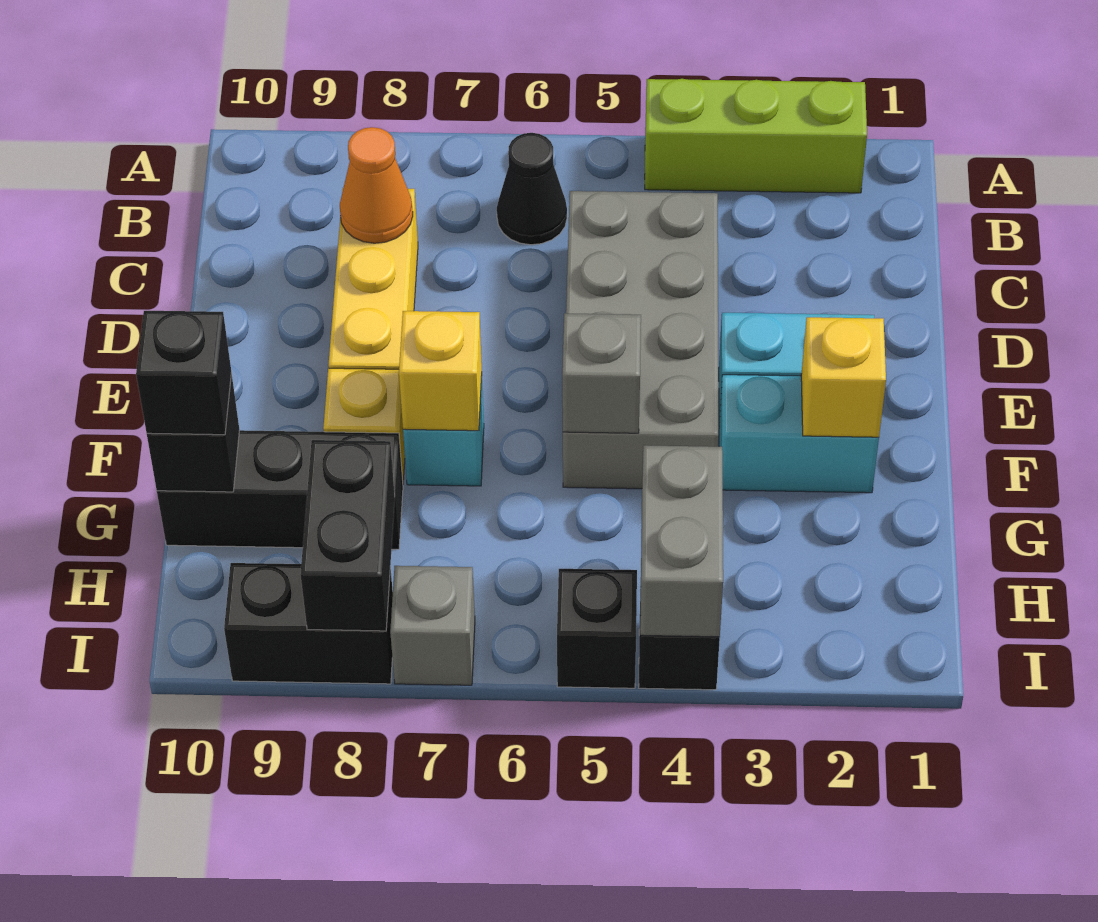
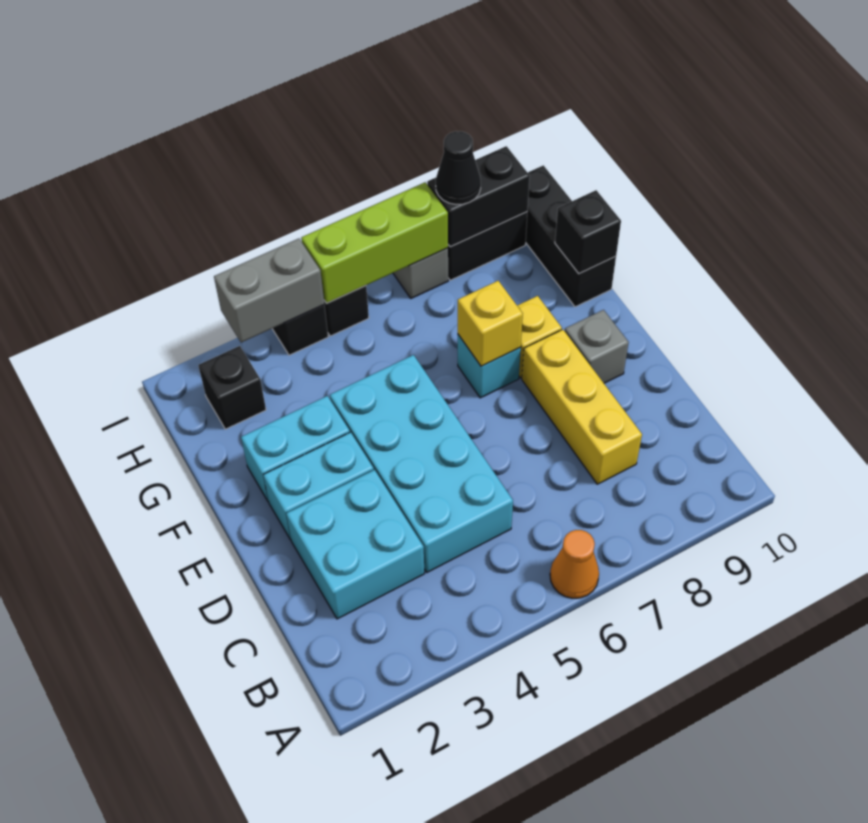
lime brick A2:A4 level 1 -> lime brick I5:I7 level 2
black cone B6 level 1 -> black cone I8 level 3
none -> cyan brick C2:D3 level 1
grey brick C4:F5 level 1 -> cyan brick C4:F5 level 1
orange cone C8 level 2 -> orange cone A6 level 1
yellow brick F2 level 2 -> none
grey brick F5 level 2 -> grey brick E9 level 1
black brick G8:G10 level 1 -> black brick G10:I10 level 1
black brick G10 level 3 -> black brick H2 level 1
grey brick H4:I4 level 2 -> grey brick I3:I4 level 2
black brick H8:I8 level 2 -> black brick I8:I9 level 2

